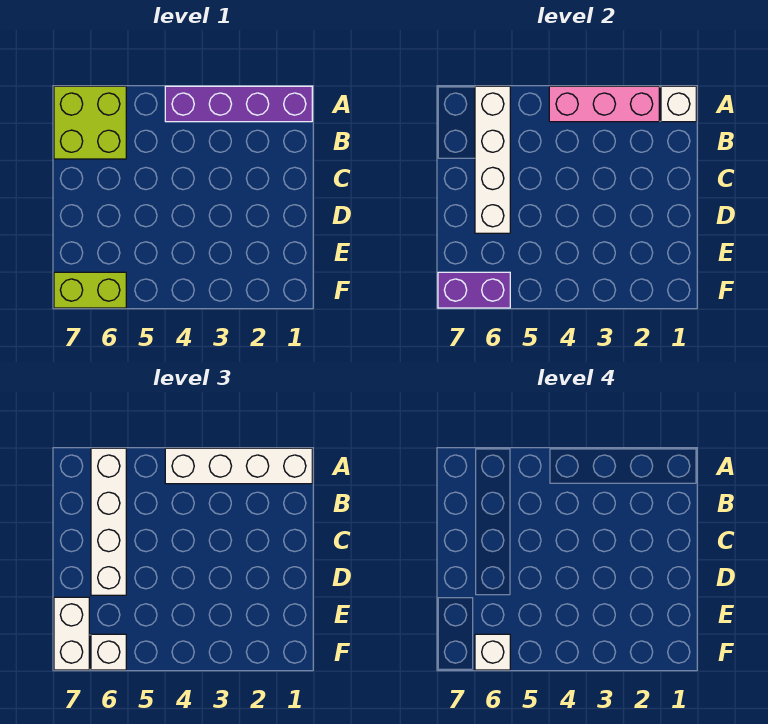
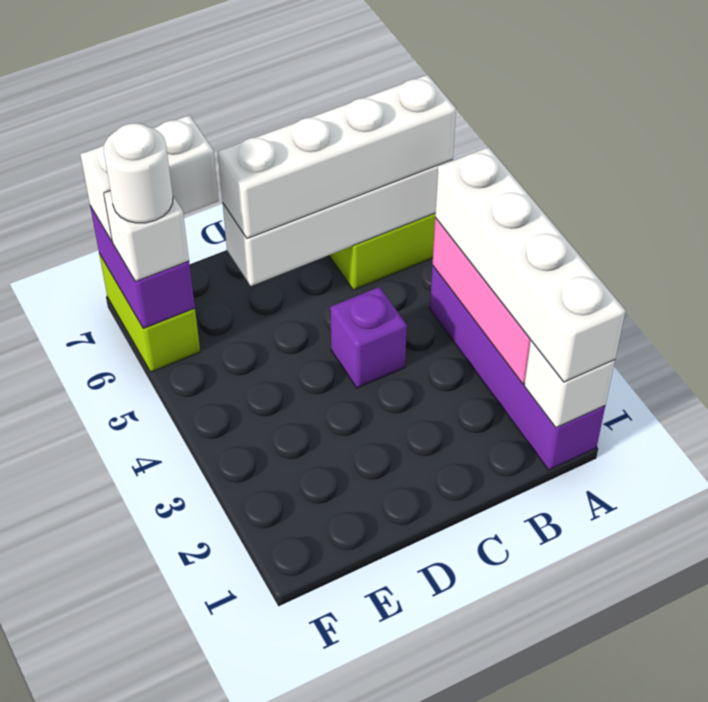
none -> purple brick C4 level 1
white brick F6 level 4 -> white round brick F6 level 4

